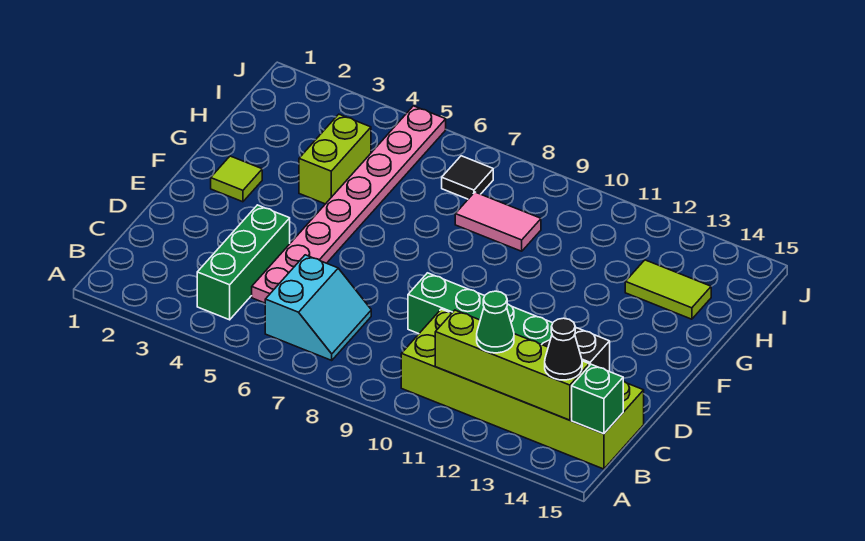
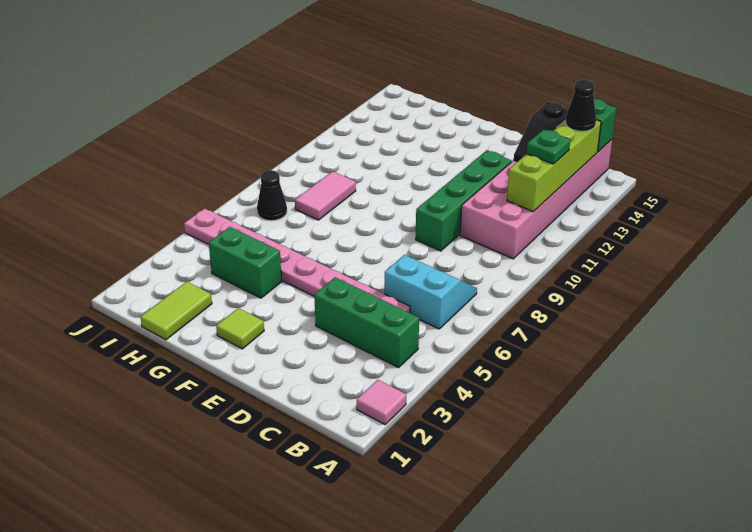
none -> pink tile A2 level 1
lime brick B10:C15 level 1 -> pink brick B10:C15 level 1
green cone B12 level 3 -> green plate B12 level 3
lime brick G4:H4 level 1 -> green brick G4:H4 level 1
lime tile H13:H14 level 1 -> lime tile H1:H2 level 1
black tile I7 level 1 -> black cone I7 level 1

